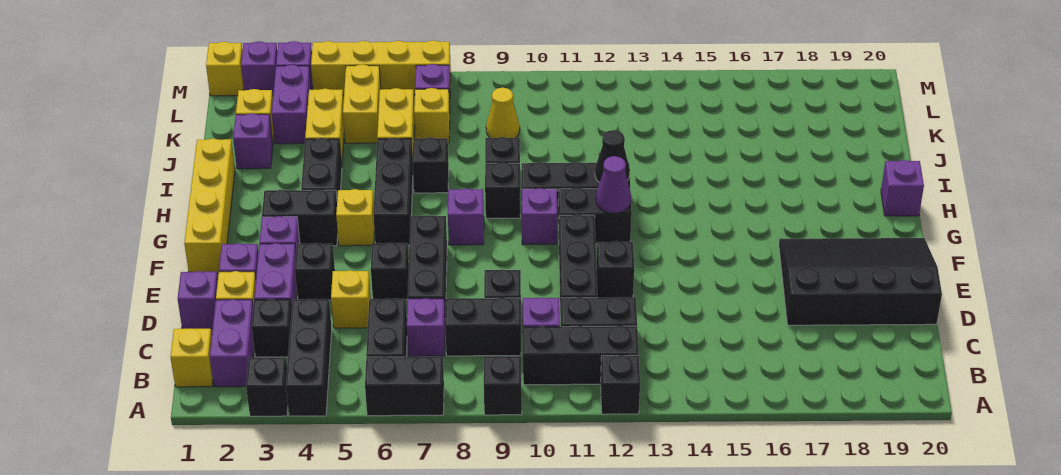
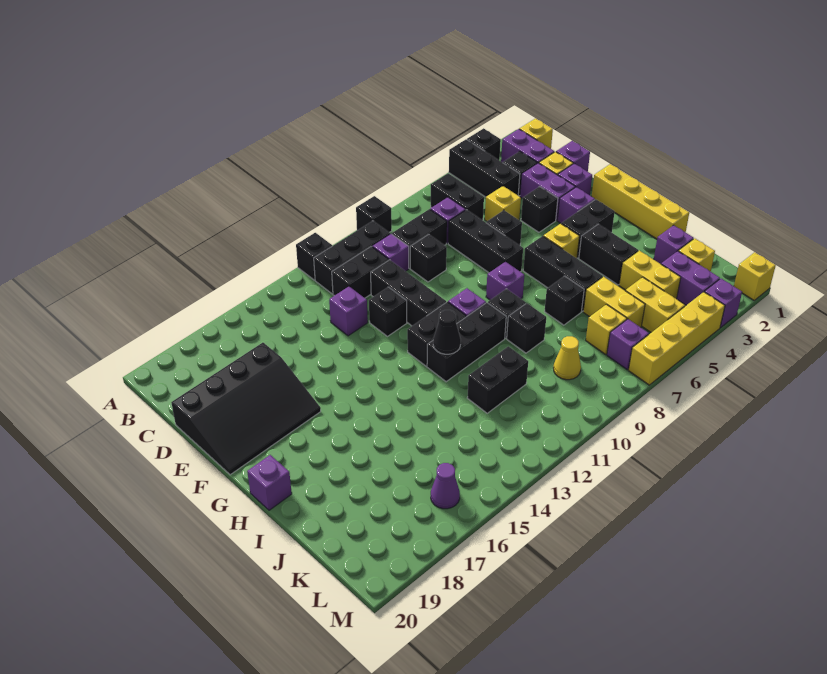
black brick A6:A7 level 1 -> black brick J11:J12 level 1
purple cone G12 level 2 -> purple cone L16 level 1
purple brick M2 level 1 -> purple brick D13 level 1

